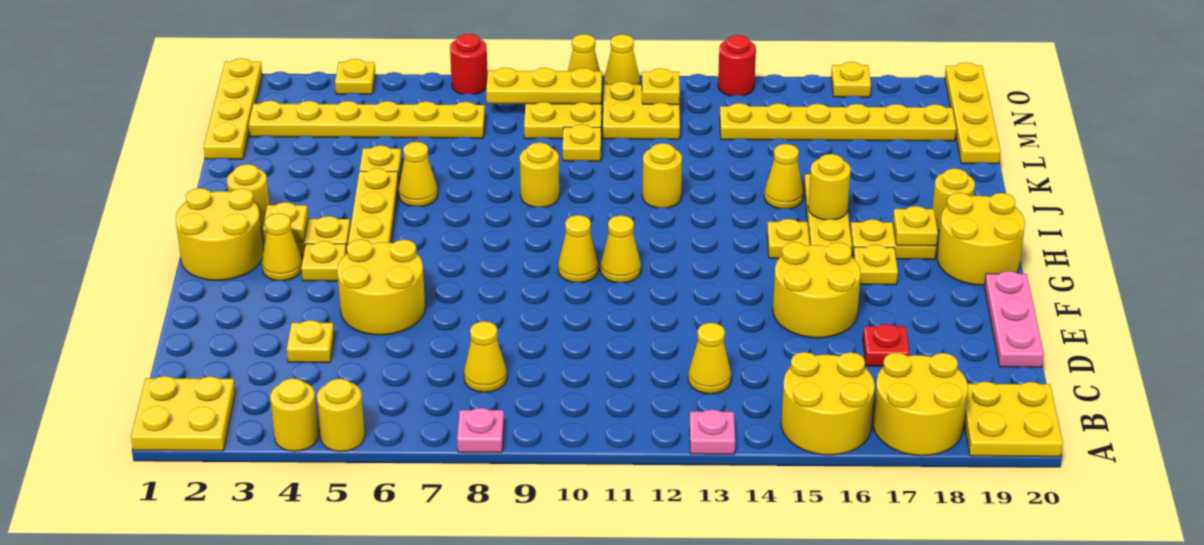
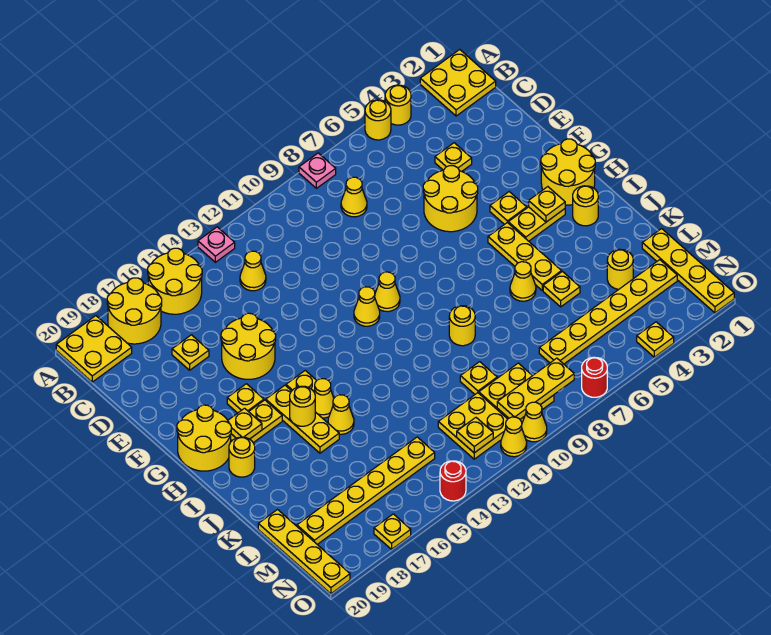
red plate D17 level 1 -> yellow plate D17 level 1
pink plate D20:F20 level 1 -> none
yellow cone G3 level 1 -> yellow cone I15 level 1
yellow round brick J12 level 1 -> yellow round brick L3 level 1

